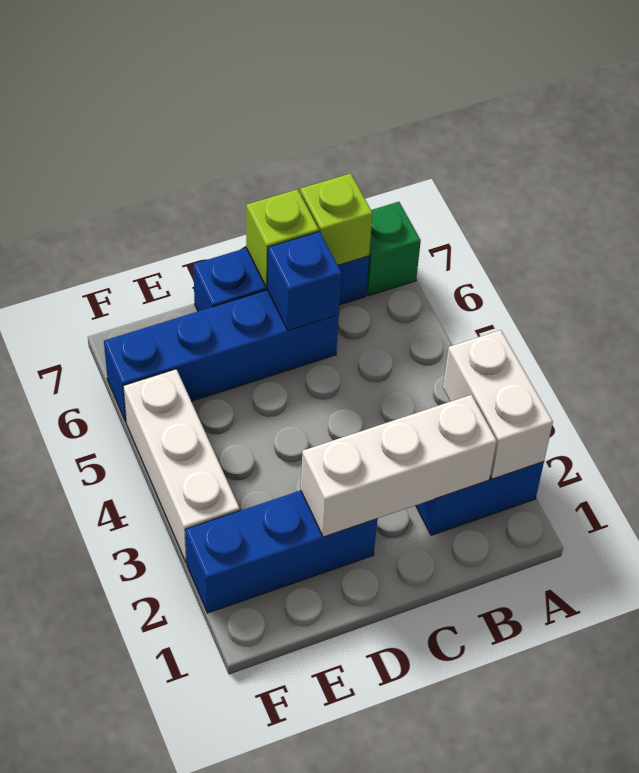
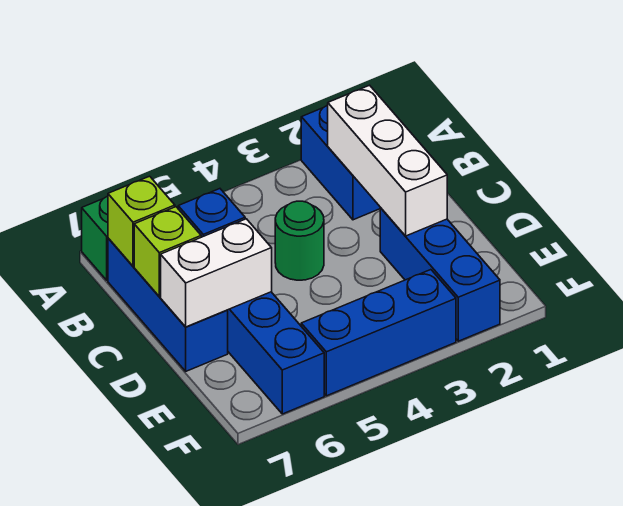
white brick A2:A3 level 2 -> white brick D6:D7 level 2
none -> green round brick C4 level 1
white brick F3:F5 level 1 -> blue brick F3:F5 level 1

